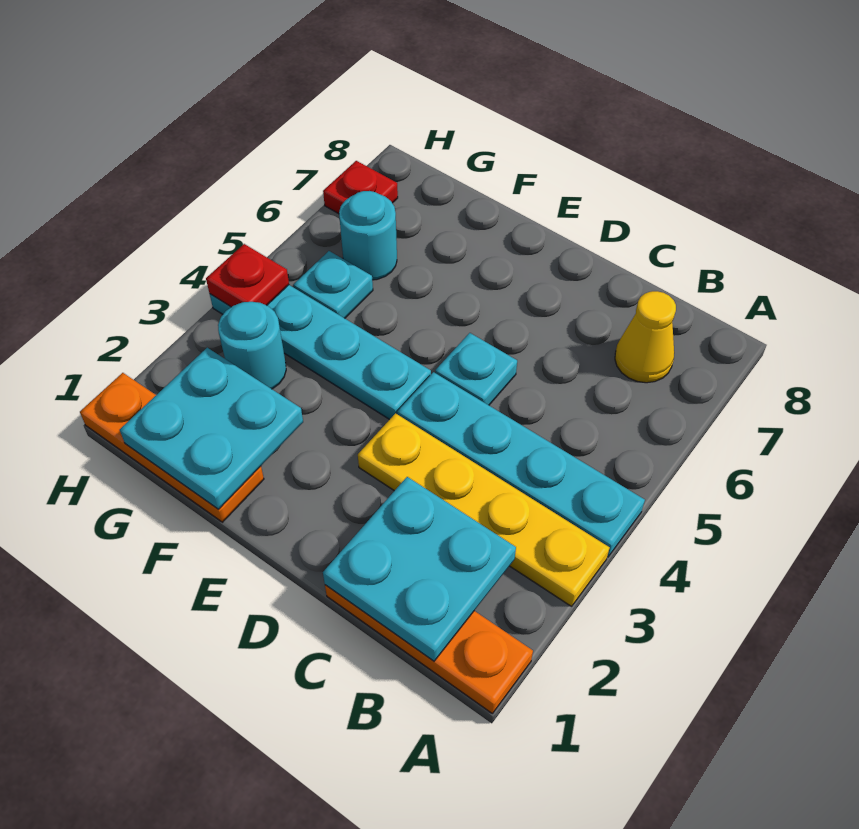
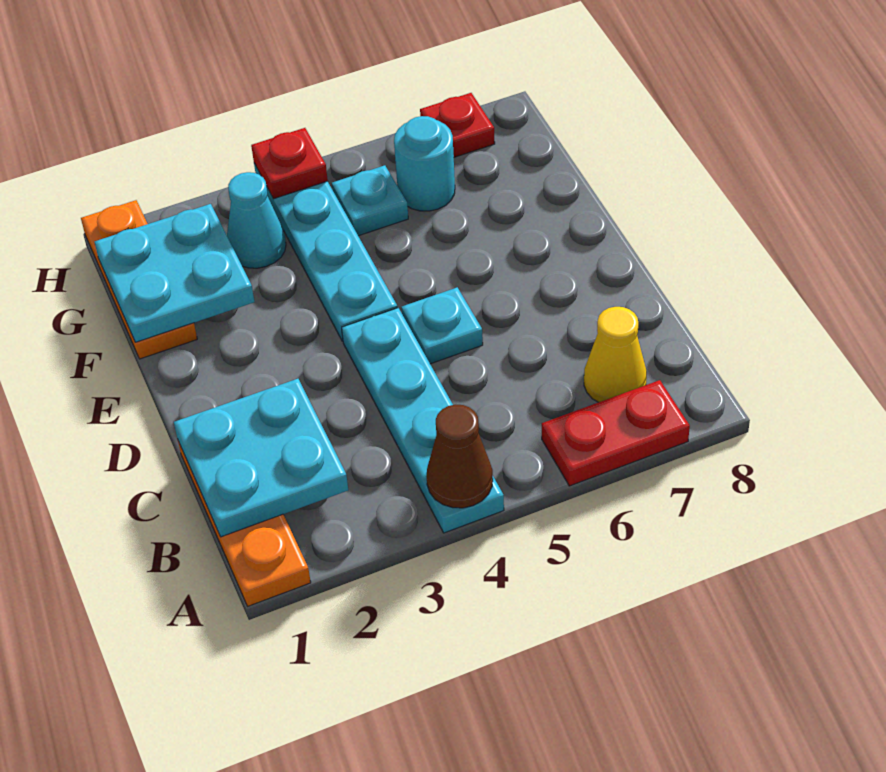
yellow plate A3:D3 level 1 -> none
none -> brown cone A4 level 2
none -> red plate A6:A7 level 1
cyan round brick G3 level 1 -> cyan cone G3 level 1

